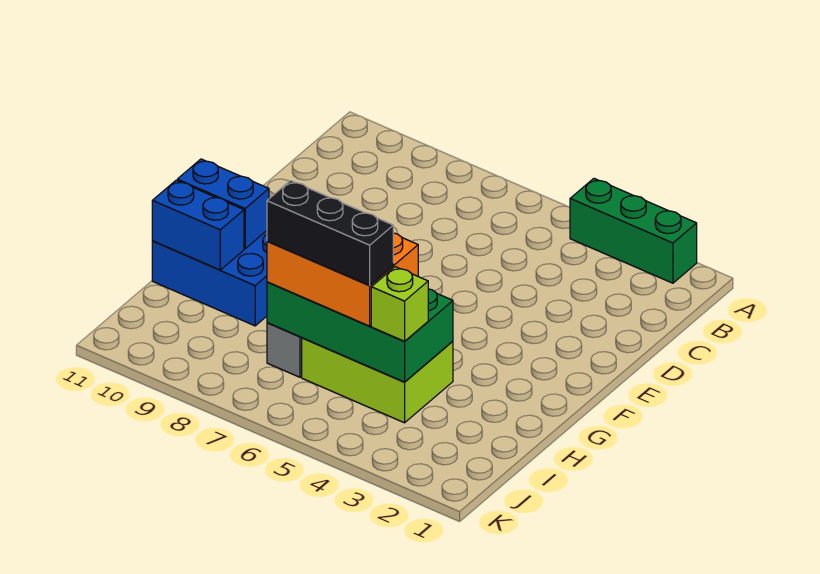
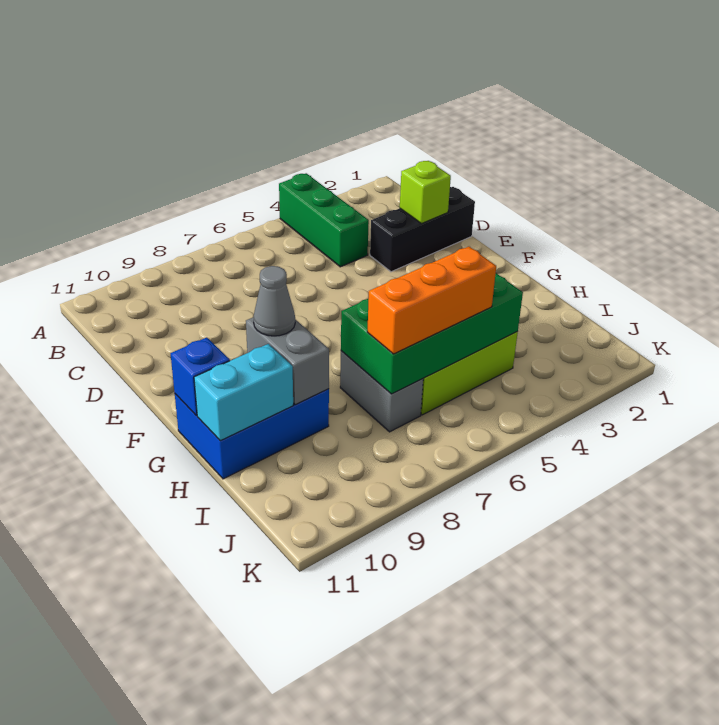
green brick A2:A4 level 1 -> green brick A4:C4 level 1
none -> grey brick G9:H9 level 2
none -> grey cone G9 level 3
blue brick G10:G11 level 2 -> blue brick G11 level 2
orange brick H5:I7 level 3 -> orange brick I5:I7 level 3
blue brick H10:H11 level 2 -> cyan brick H10:H11 level 2
lime brick I4 level 3 -> lime brick D2 level 2
black brick I5:I7 level 4 -> black brick D1:D3 level 1

